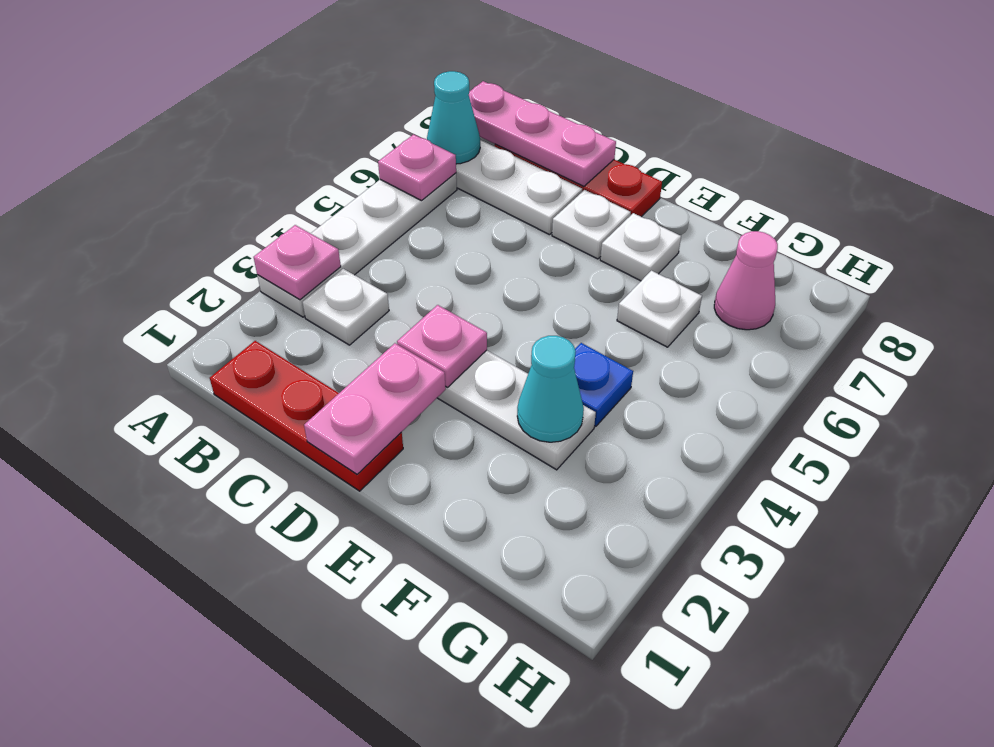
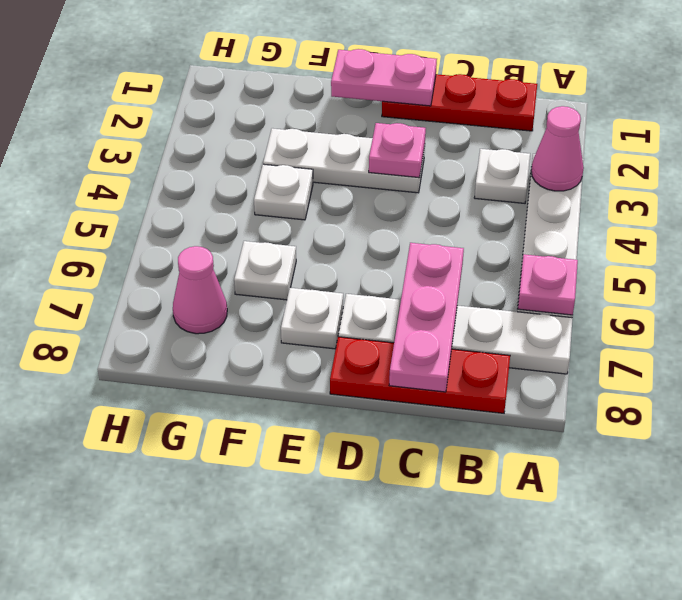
pink plate A3 level 2 -> pink cone A3 level 2
cyan cone A7 level 2 -> none
pink plate A8:C8 level 2 -> pink plate C6:C8 level 2
pink plate D1:D2 level 2 -> pink plate D1:E1 level 2
cyan cone F3 level 2 -> none
blue plate F4 level 1 -> white plate F4 level 1

